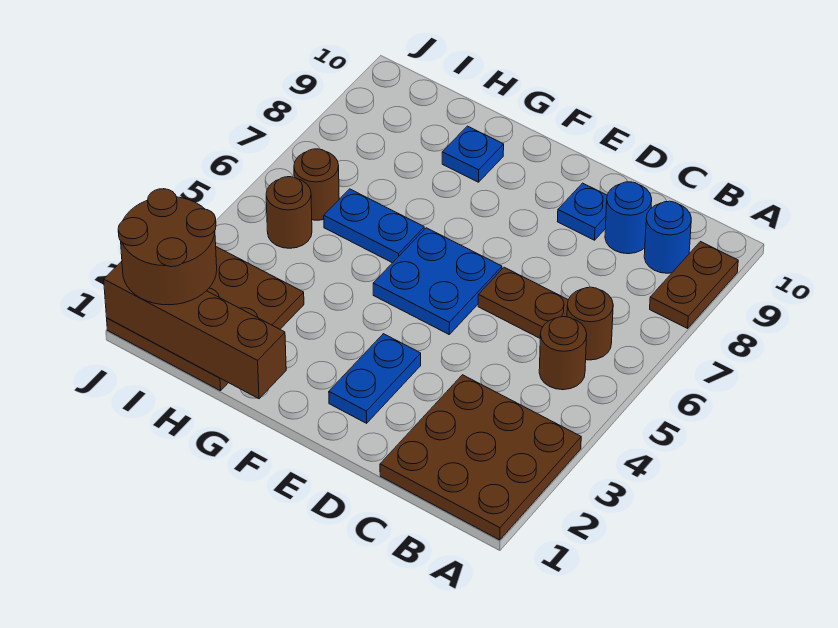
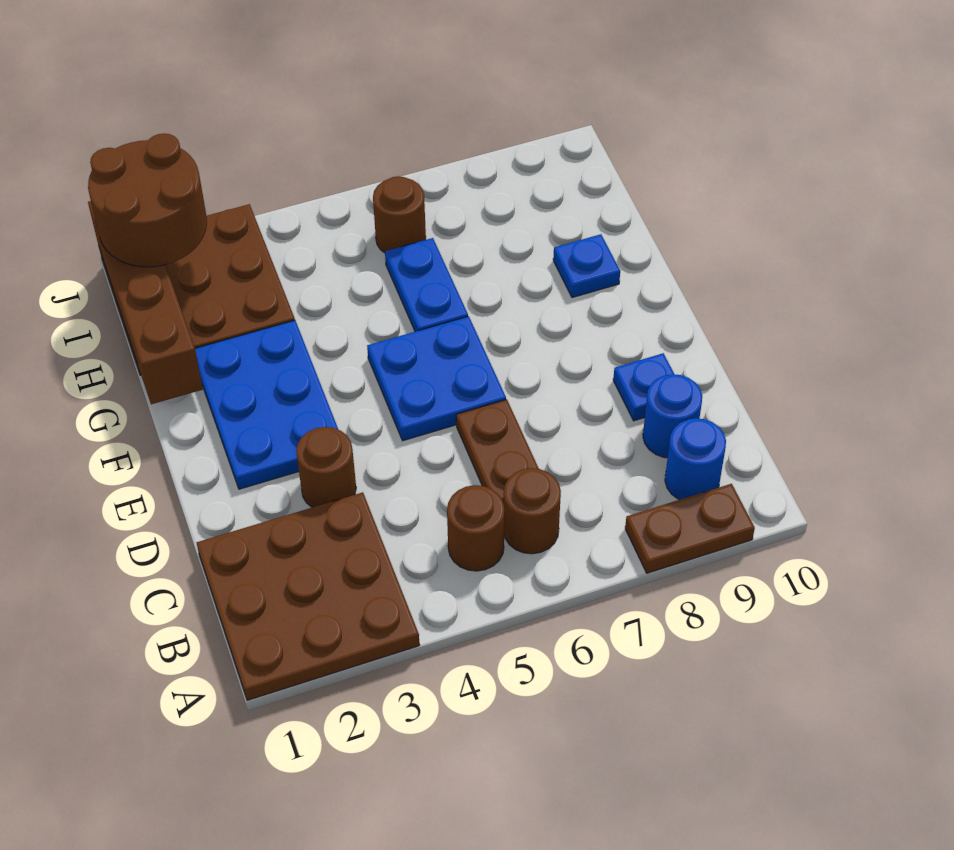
blue plate E2:E3 level 1 -> blue plate E2:G3 level 1
brown round brick I5 level 1 -> brown round brick D3 level 1

